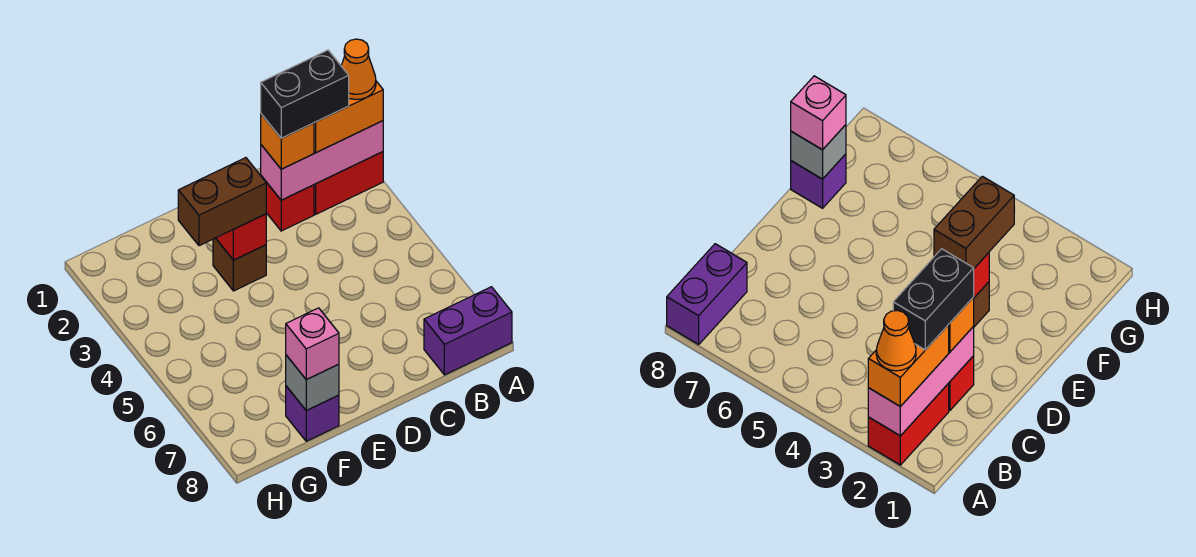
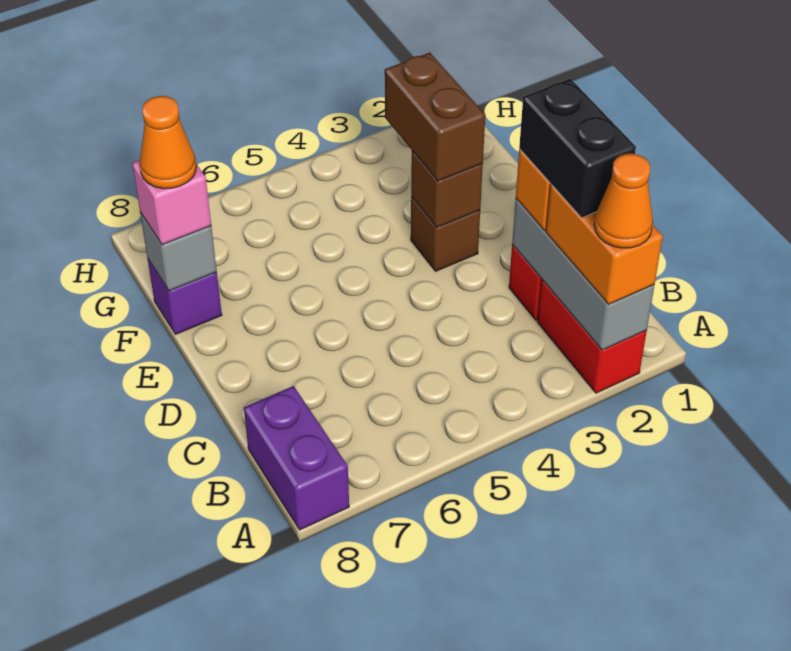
pink brick A2:C2 level 2 -> grey brick A2:C2 level 2
red brick E3 level 2 -> brown brick E3 level 2
none -> orange cone F8 level 4

